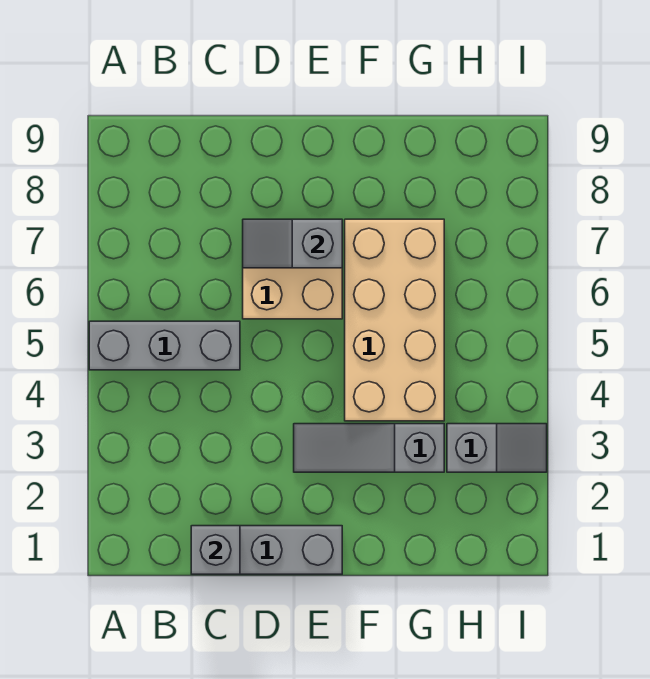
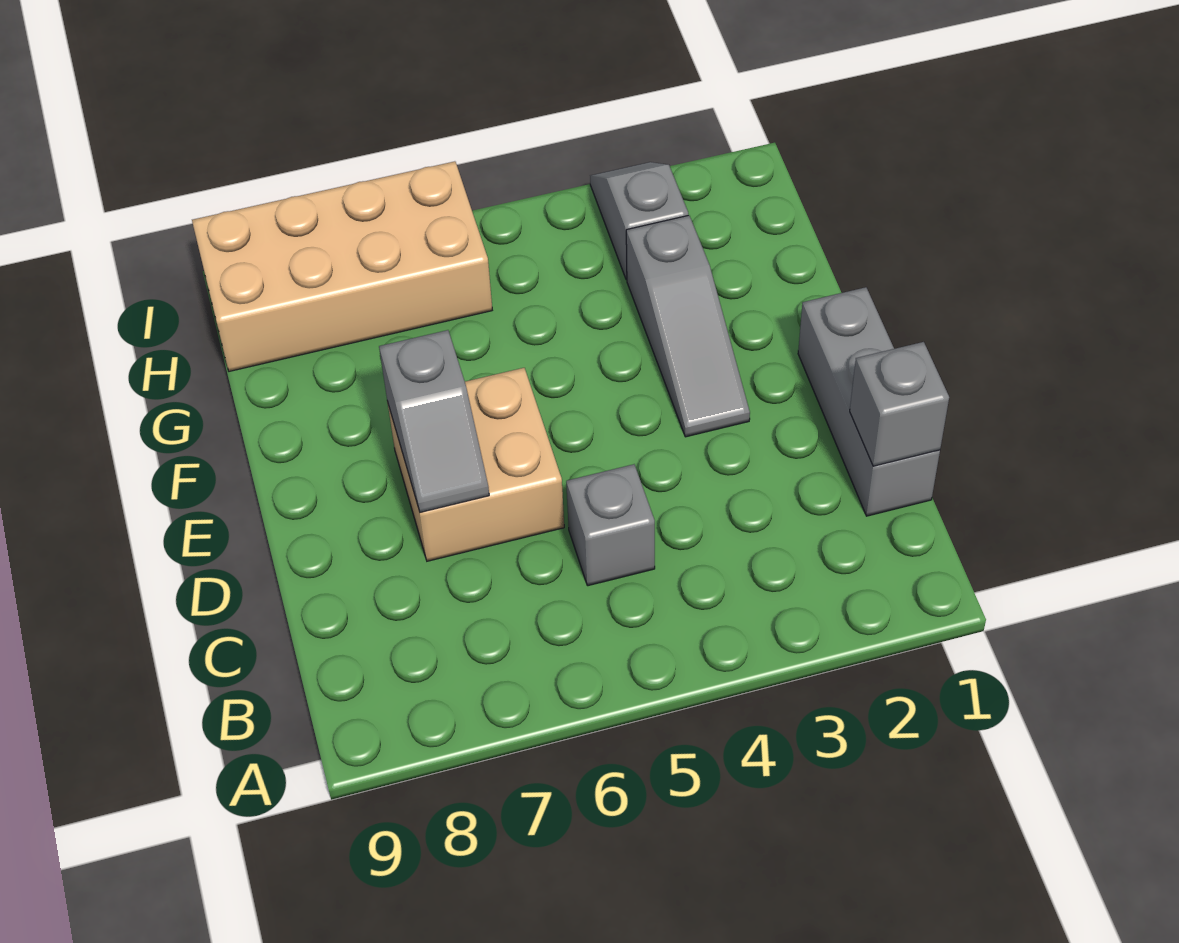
grey brick A5:C5 level 1 -> grey brick C5 level 1
tan brick F4:G7 level 1 -> tan brick H6:I9 level 1

